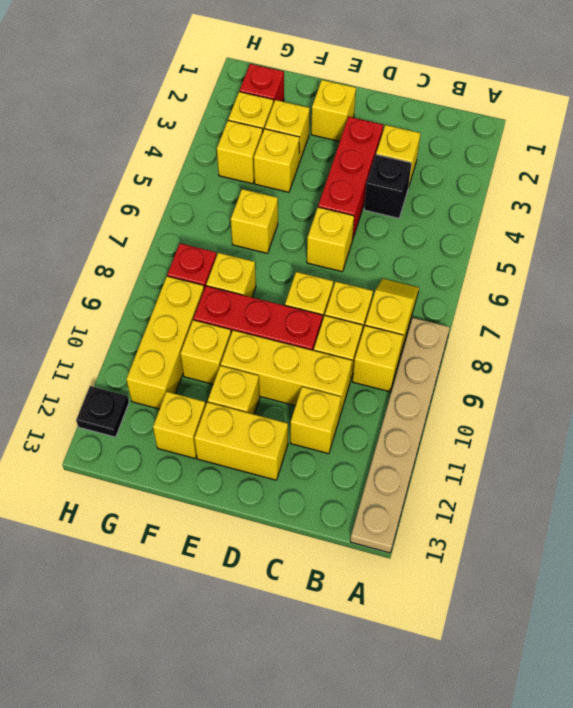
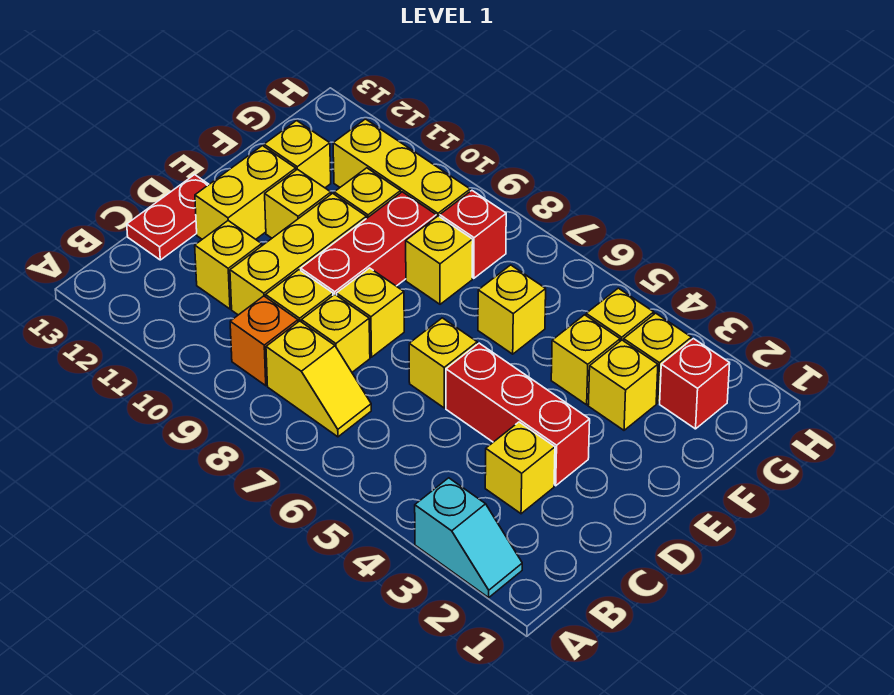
none -> cyan slope A2:A3 level 1 top 3
tan plate A8:A13 level 1 -> none
yellow brick B9 level 1 -> orange brick B9 level 1
black brick C4 level 1 -> none
none -> red plate C13:D13 level 1
yellow brick E2 level 1 -> none
black plate H12 level 1 -> none

